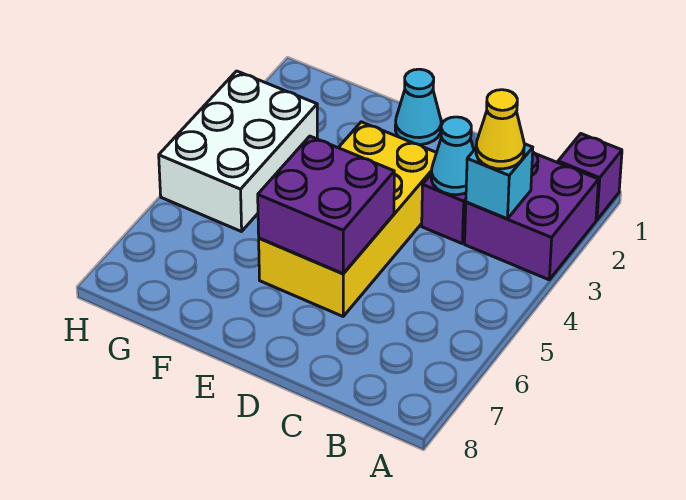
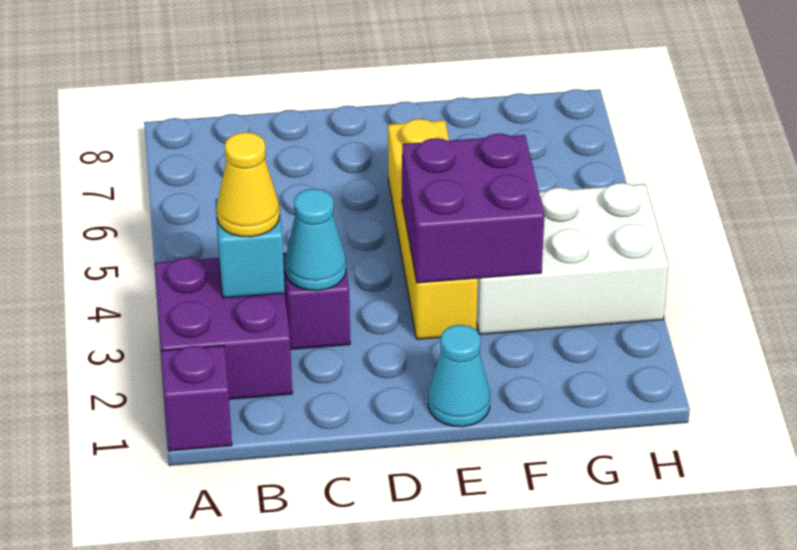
yellow brick D3:E6 level 1 -> yellow brick E3:E6 level 1
purple brick D5:E6 level 2 -> purple brick E3:F4 level 2
white brick G3:H5 level 1 -> white brick F3:H4 level 1

